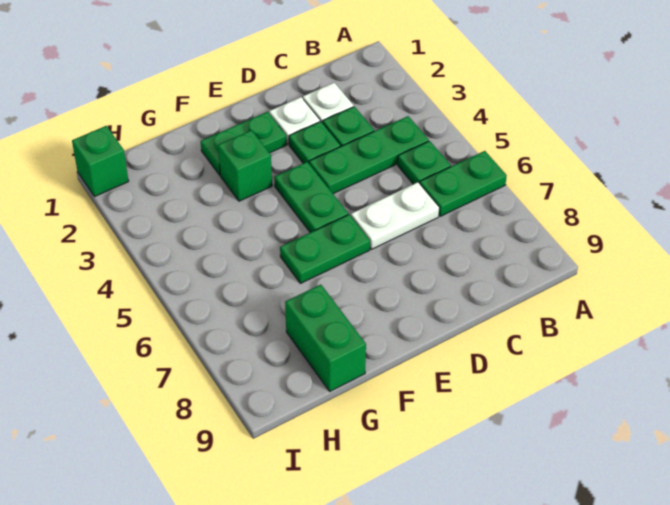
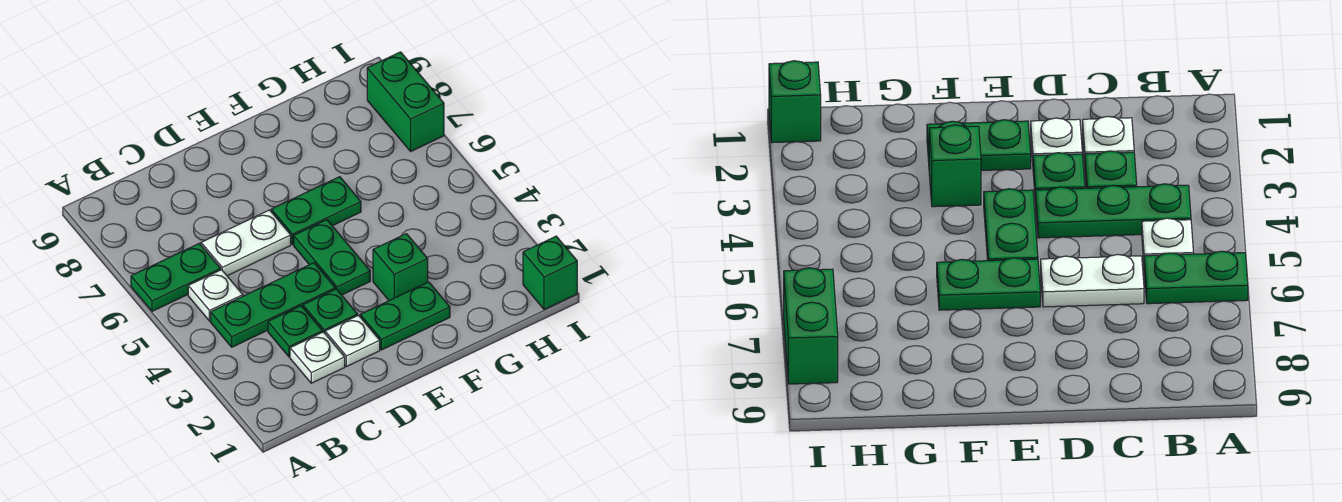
green plate B5 level 1 -> white plate B5 level 1
green brick G8:G9 level 1 -> green brick I7:I8 level 1

